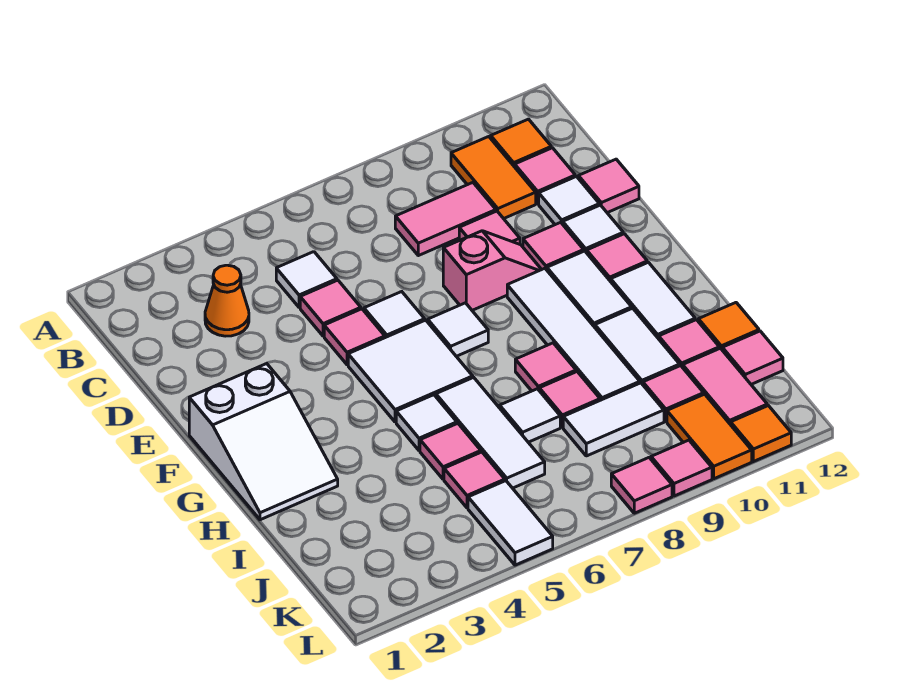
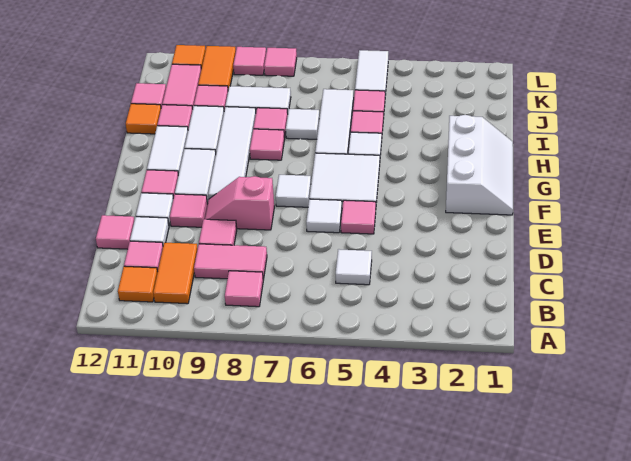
orange cone C3 level 1 -> none
pink tile D5 level 1 -> pink tile B8 level 1
white slope F1:H2 level 1 top F -> white slope F1:H2 level 1 top 2

